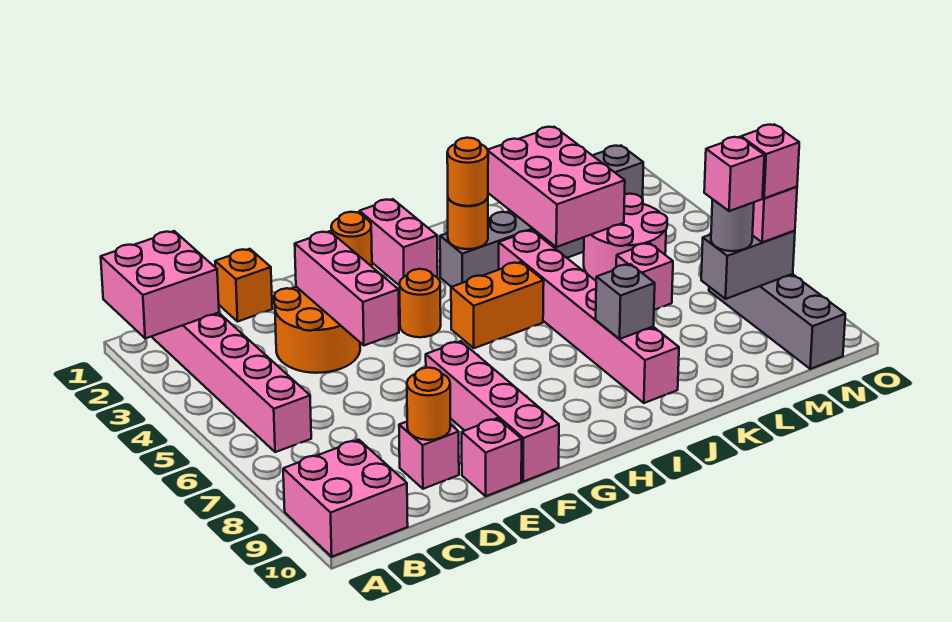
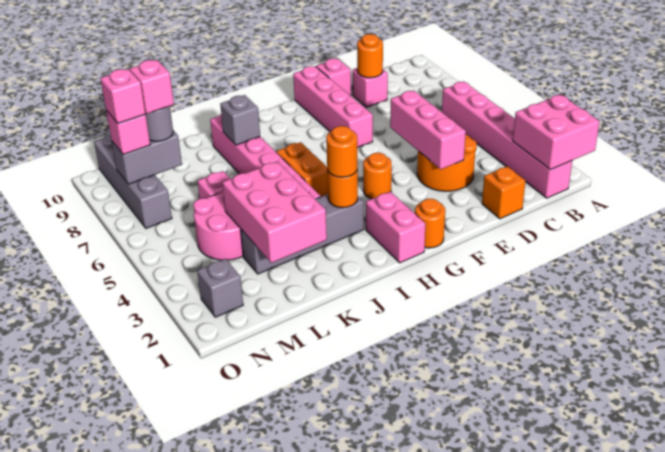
pink brick A9:B10 level 1 -> none
orange brick H5:I5 level 1 -> orange brick I5:I6 level 1

